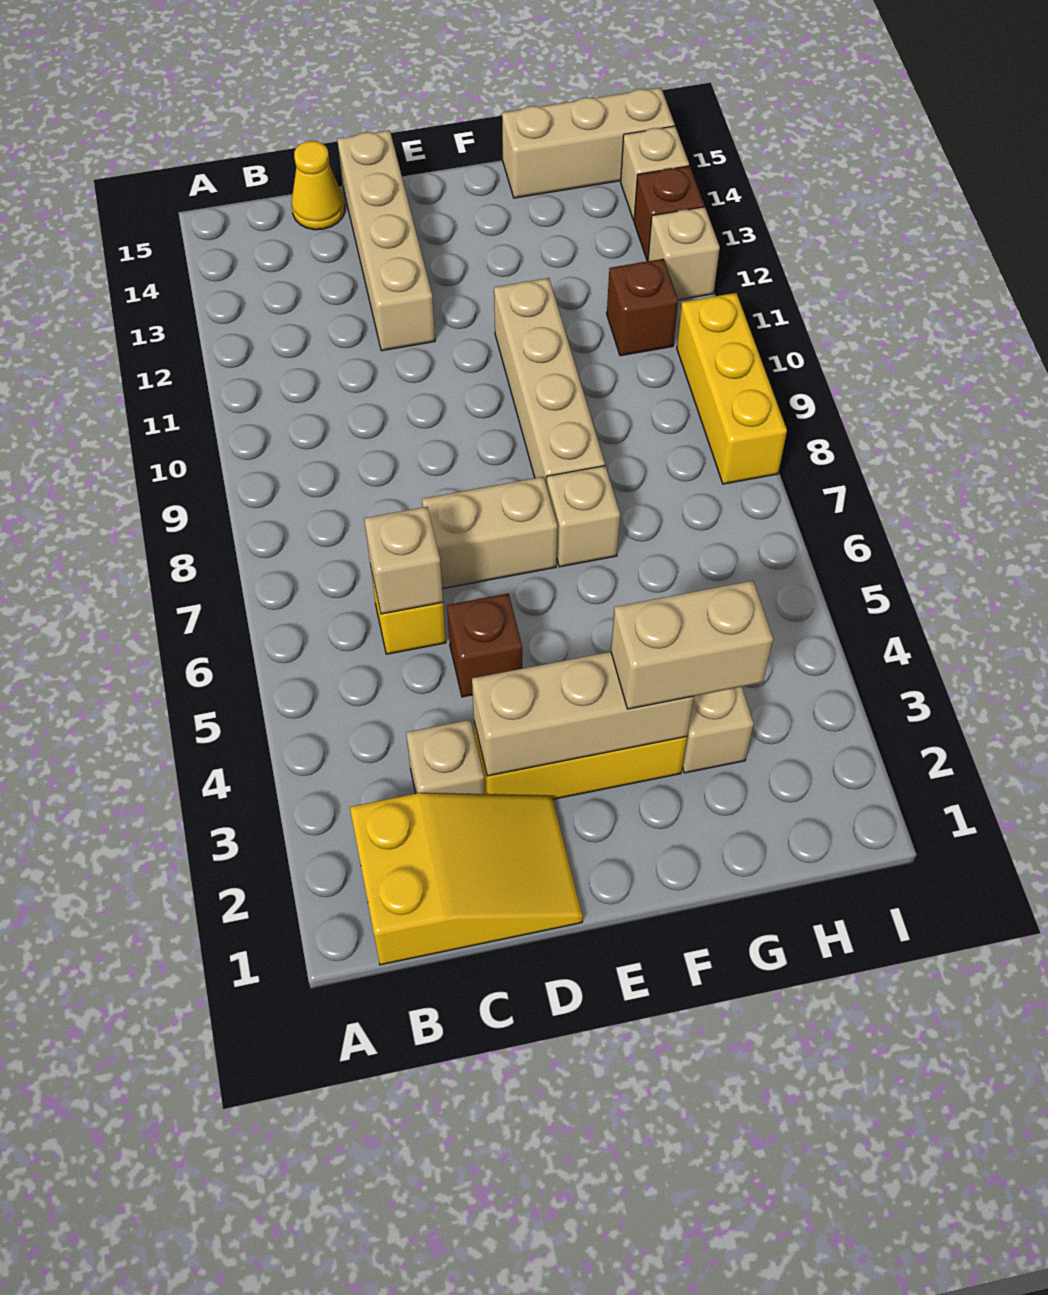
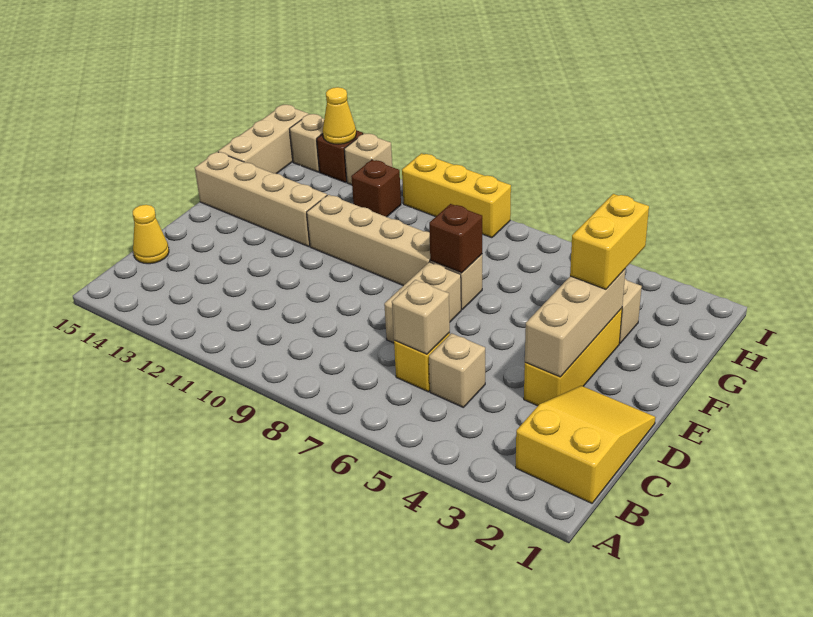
tan brick C3 level 1 -> tan brick C5 level 1
brown brick D5 level 1 -> brown brick F7 level 2
tan brick D12:D15 level 1 -> tan brick F12:F15 level 1
tan brick F3:G3 level 3 -> yellow brick F3:G3 level 3
none -> yellow cone I13 level 2

